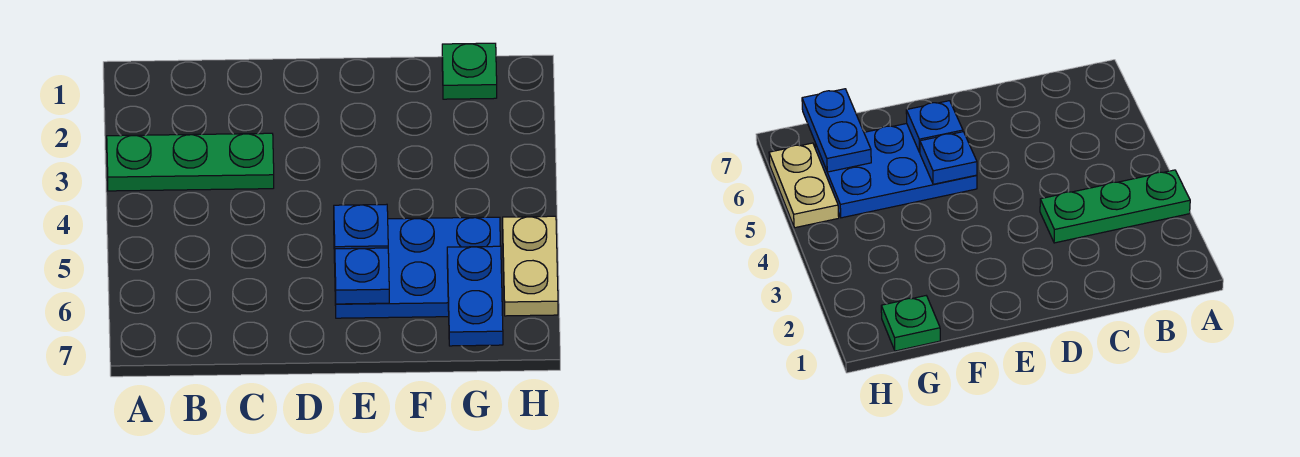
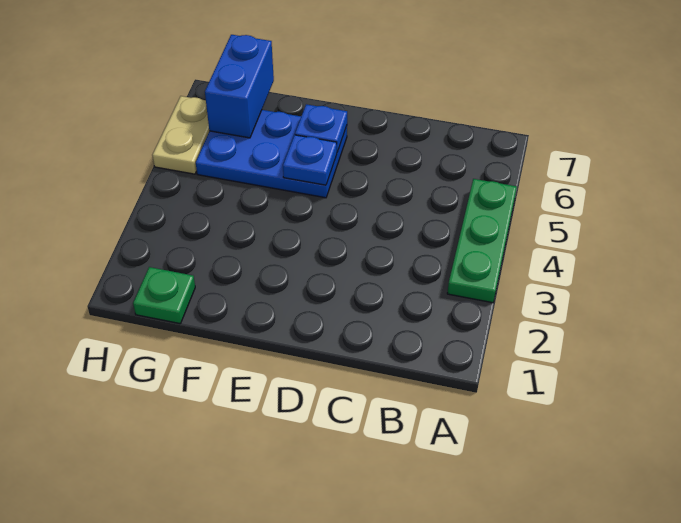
green plate A3:C3 level 1 -> green plate A3:A5 level 1
blue plate G6:G7 level 2 -> blue brick G6:G7 level 2

